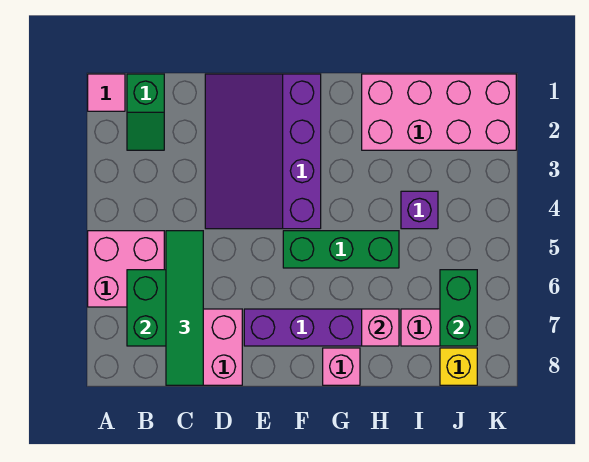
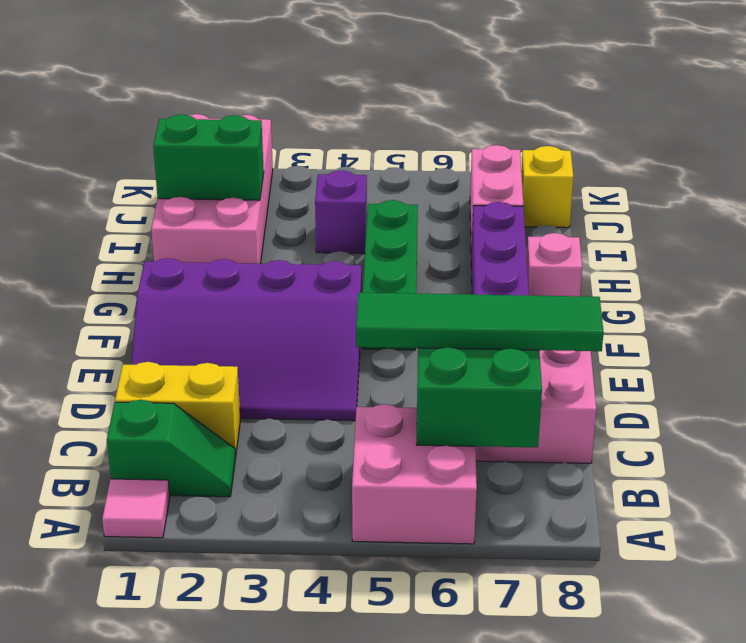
none -> yellow brick C1:C2 level 1
pink brick H7 level 2 -> none
green brick J6:J7 level 2 -> green brick I1:I2 level 2

